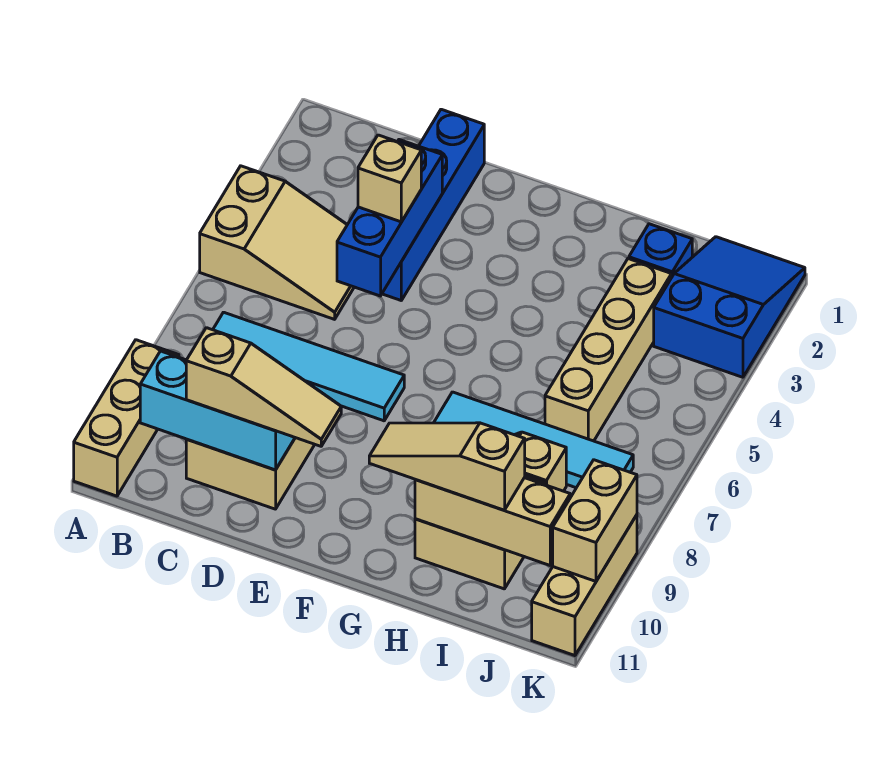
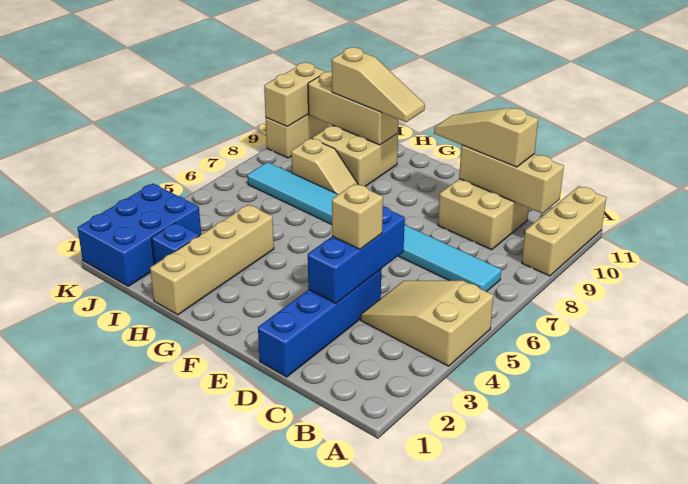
cyan brick B10:D10 level 2 -> tan brick B10:D10 level 2
tan brick I3:I6 level 1 -> tan brick H1:H4 level 1
blue slope J1:K3 level 1 top 3 -> blue brick J1:K3 level 1

